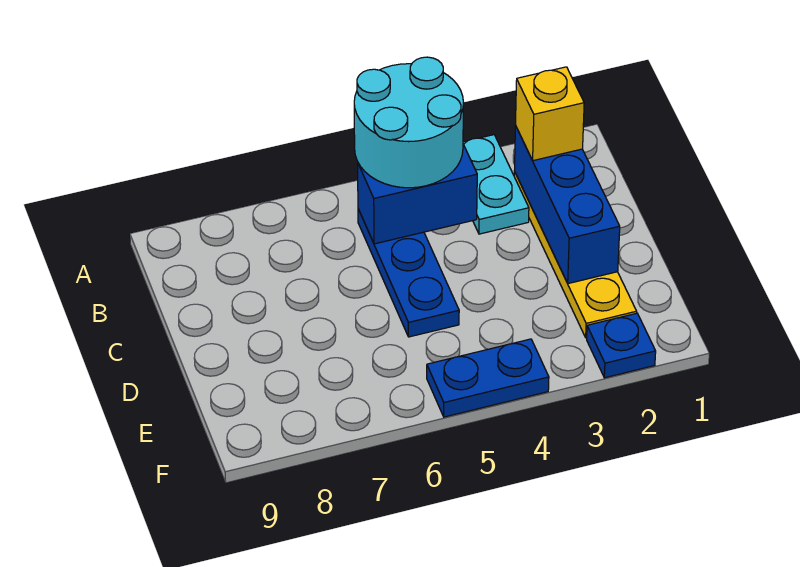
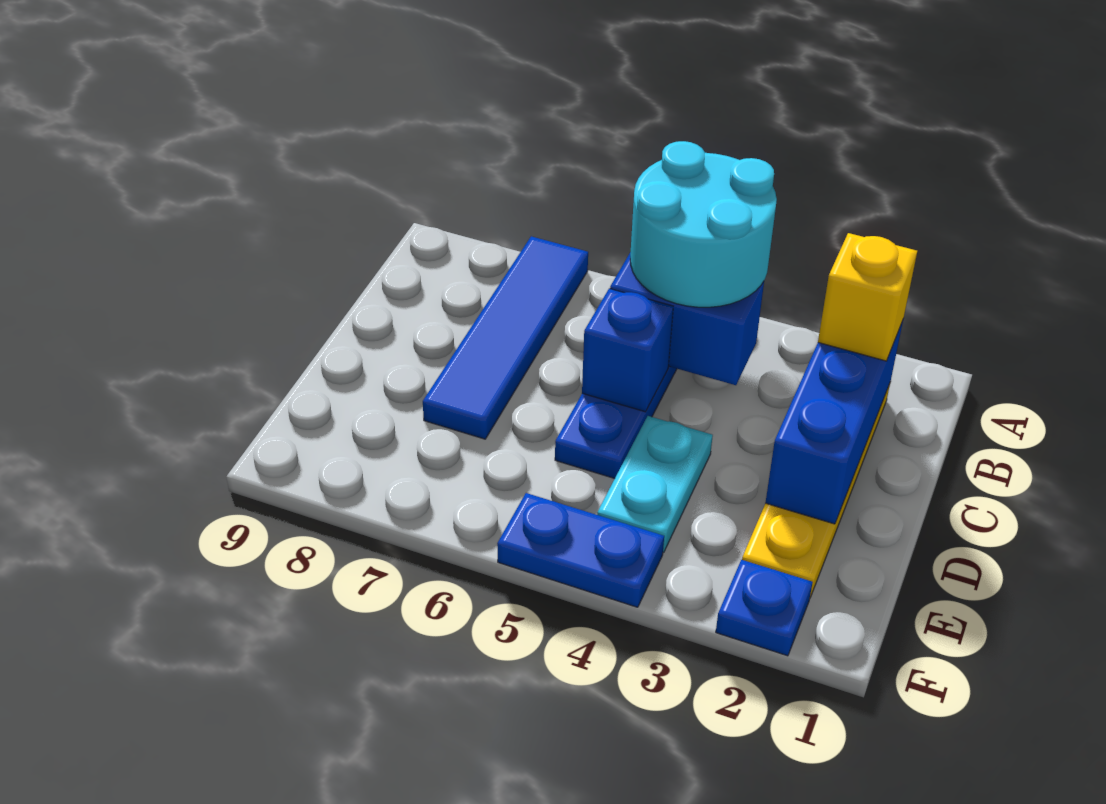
cyan plate A3:B3 level 1 -> cyan plate D4:E4 level 1
none -> blue tile A7:D7 level 1
none -> blue brick C5 level 2

